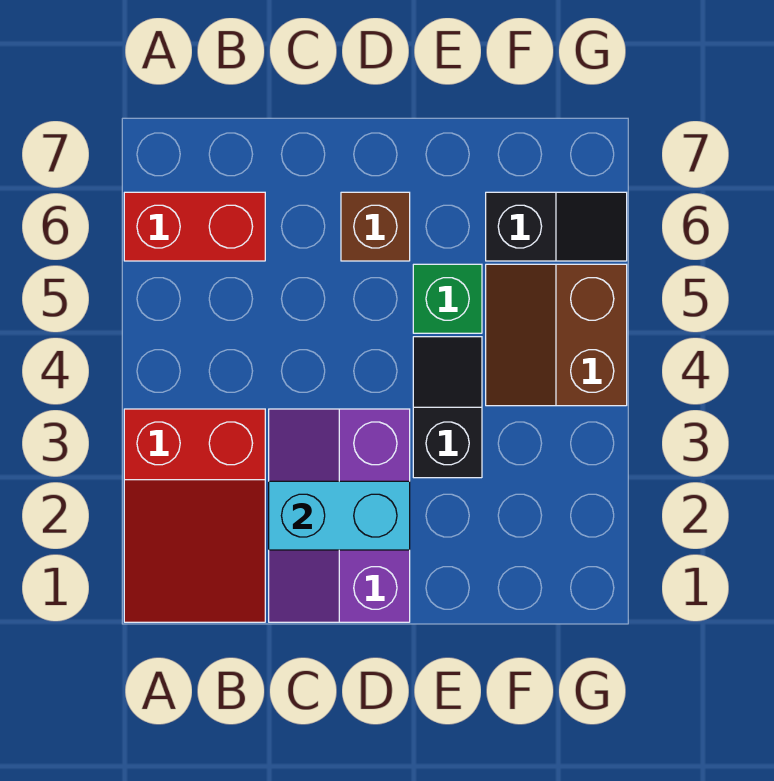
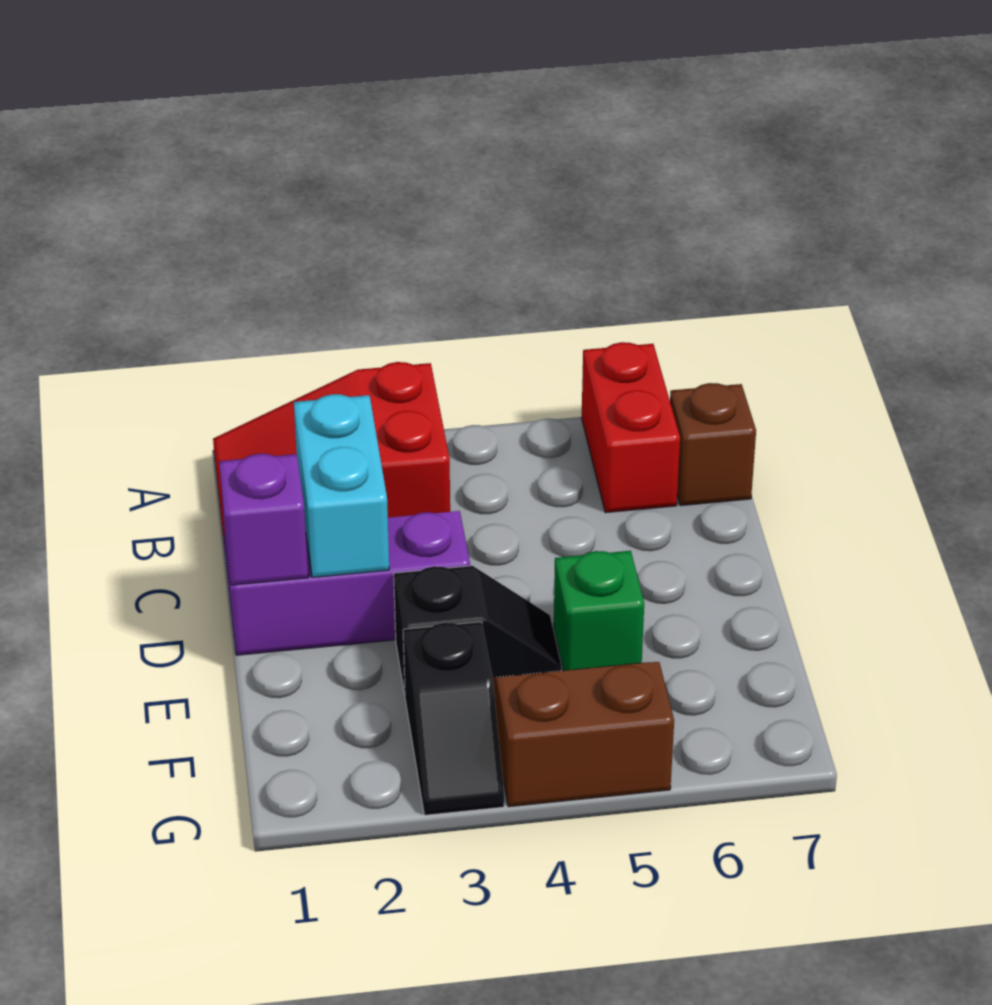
none -> purple brick D1 level 2
brown brick D6 level 1 -> brown brick B7 level 1
black slope F6:G6 level 1 top F -> black slope F3:G3 level 1 top F

